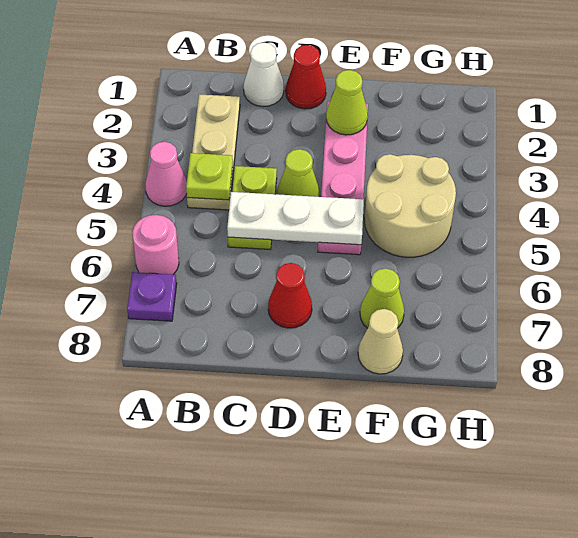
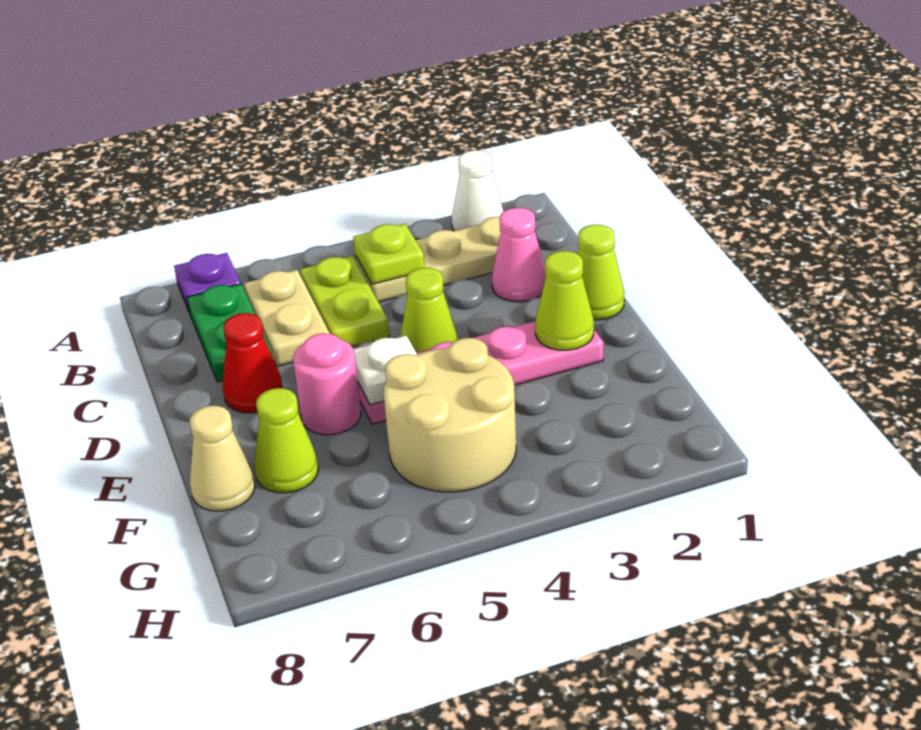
pink cone A4 level 1 -> pink cone C2 level 1
pink round brick A6 level 1 -> pink round brick E6 level 1
none -> tan plate B6:C6 level 1
none -> green plate B7:C7 level 1
white cone C1 level 1 -> white cone A2 level 1
lime plate C4:C5 level 1 -> lime plate B5:C5 level 1
white plate C5:E5 level 2 -> white plate E5 level 2
red cone D1 level 1 -> lime cone D1 level 1

